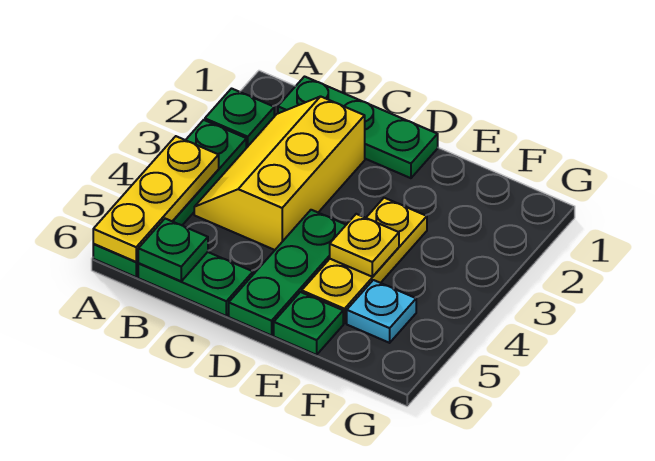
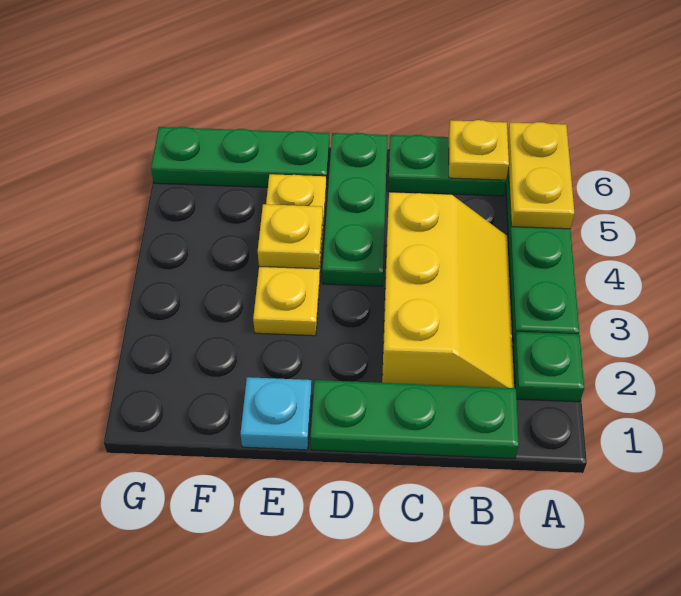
yellow plate A4:A6 level 2 -> yellow plate A5:A6 level 2
green plate B6 level 2 -> yellow plate B6 level 2
green plate E6 level 1 -> green plate E6:G6 level 1
cyan plate F5 level 1 -> cyan plate E1 level 1

